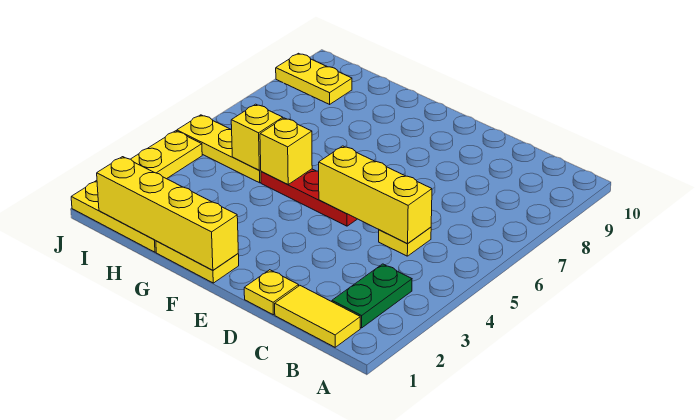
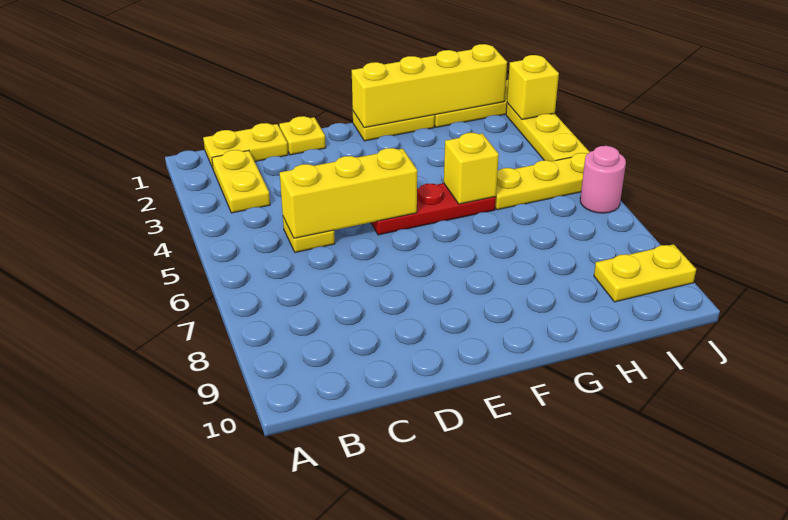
yellow tile B1:C1 level 1 -> yellow plate B1:C1 level 1
green plate B2:B3 level 1 -> yellow plate B2:B3 level 1
yellow brick H5 level 2 -> yellow brick J2 level 2
none -> pink round brick J6 level 1

